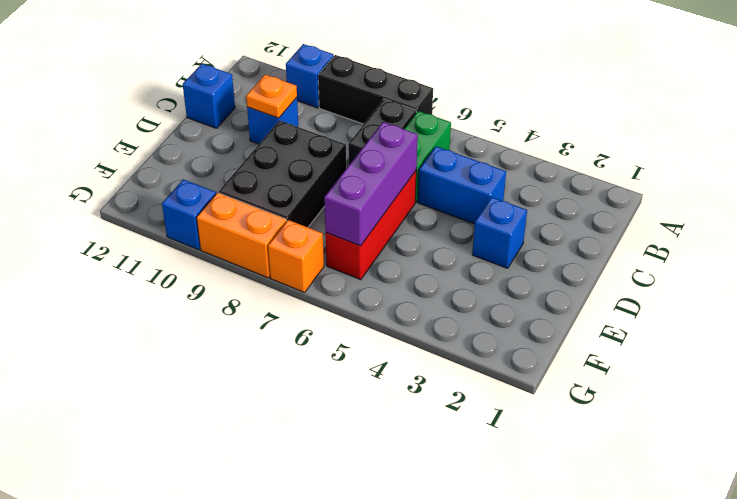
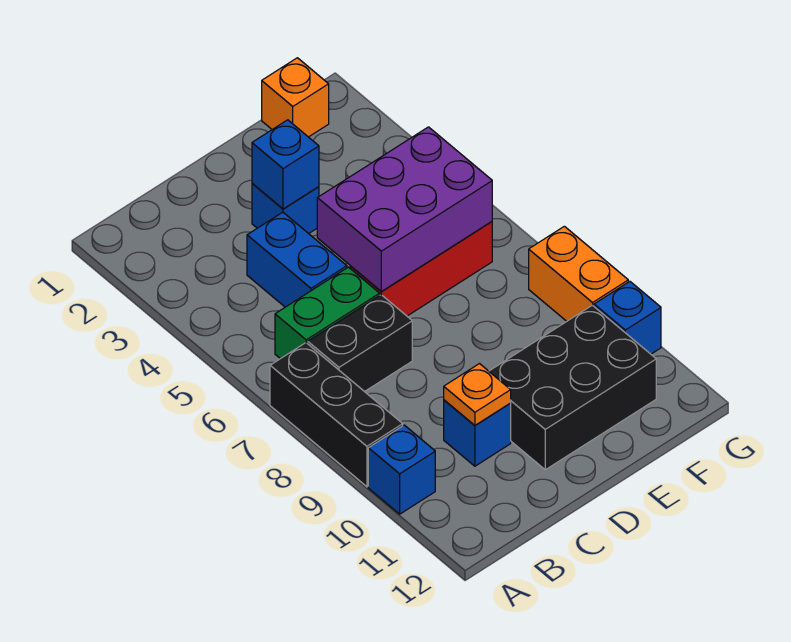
blue brick C12 level 1 -> blue brick D3 level 2
purple brick D6:F6 level 2 -> purple brick D5:F6 level 2
black brick D8:F9 level 1 -> black brick D10:F11 level 1
orange brick G7 level 1 -> orange brick F1 level 1

